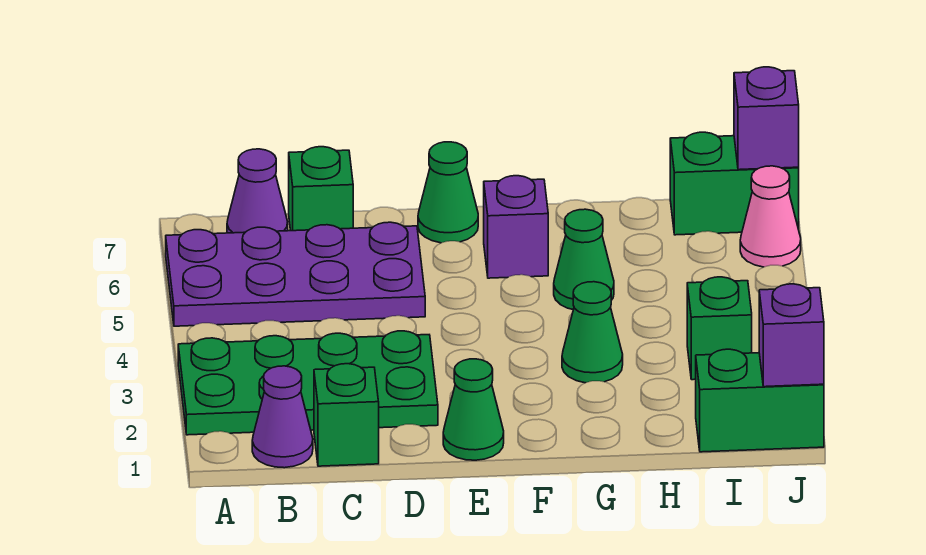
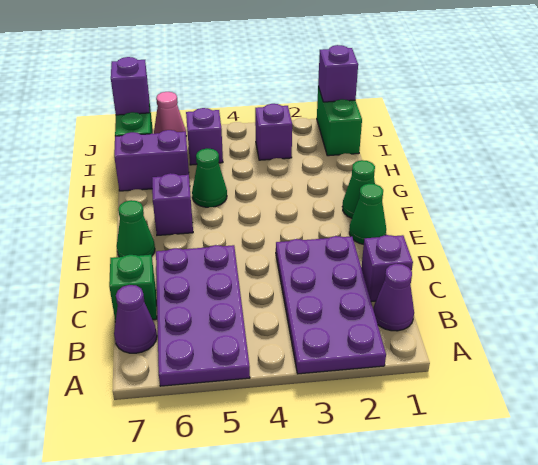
green plate A2:D3 level 1 -> purple plate A2:D3 level 1
green brick C1 level 1 -> purple brick C1 level 1
green cone G3 level 1 -> green cone F1 level 1
none -> purple brick H6:H7 level 1
green brick I3 level 1 -> purple brick I3 level 1
none -> purple brick I5 level 1

